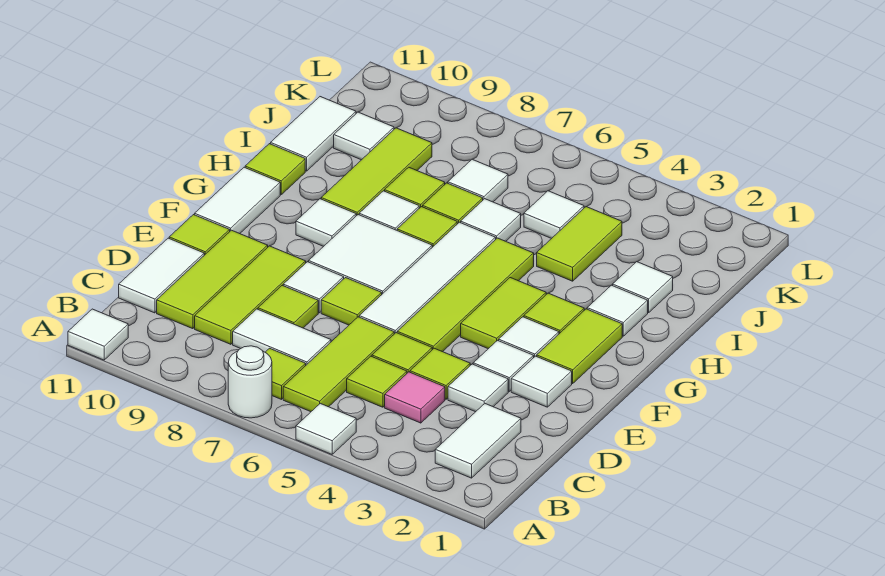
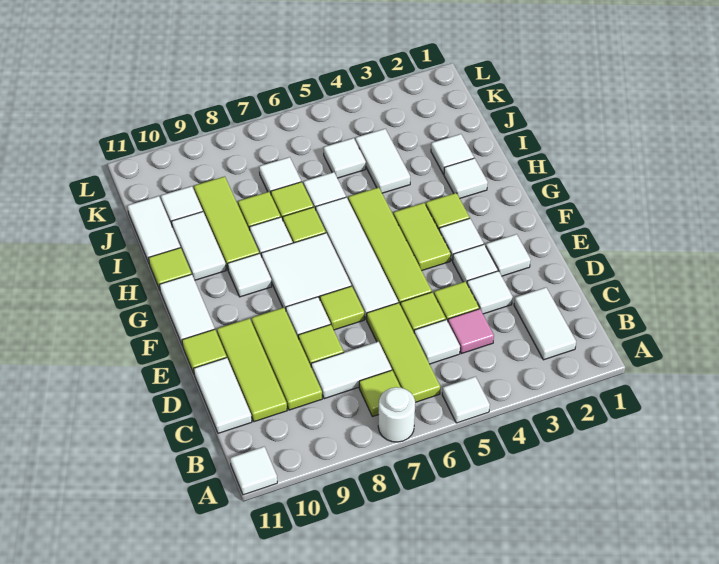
lime tile C5 level 1 -> white tile C5 level 1
lime tile F2:G2 level 1 -> none
none -> white tile H10:I10 level 1
lime tile I4:J4 level 1 -> white tile I4:J4 level 1

